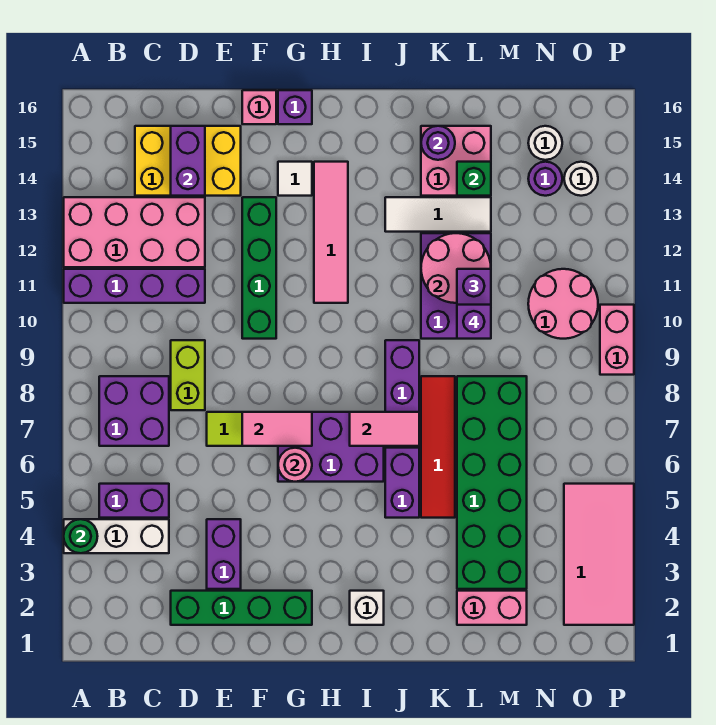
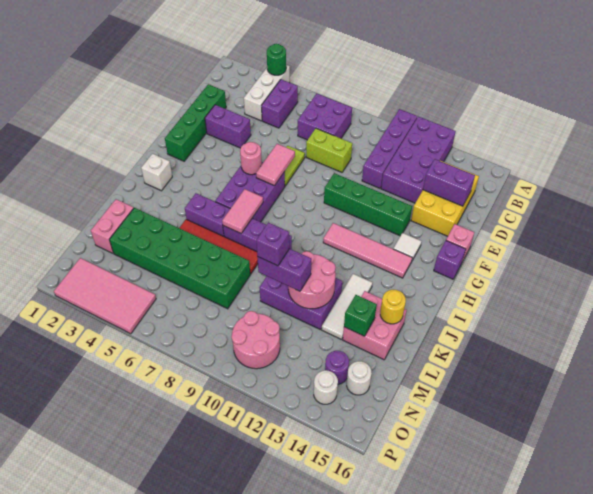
pink brick A12:D13 level 1 -> purple brick A12:D13 level 1
purple round brick K15 level 2 -> yellow round brick K15 level 2
pink brick P9:P10 level 1 -> none

